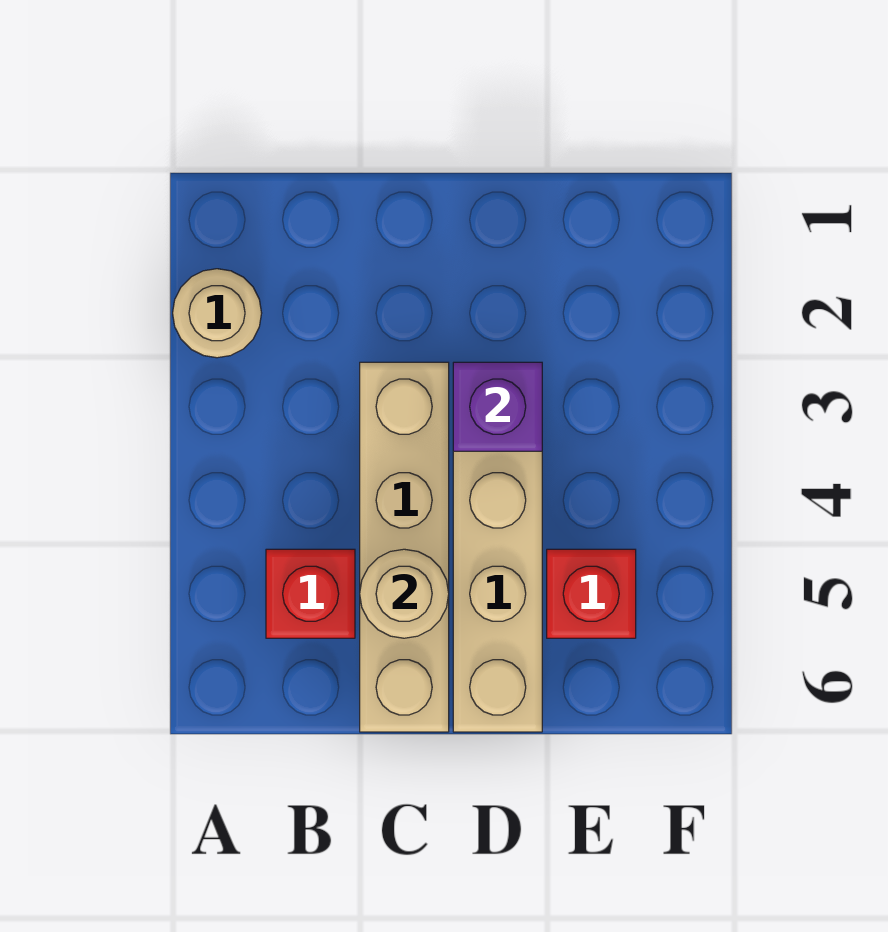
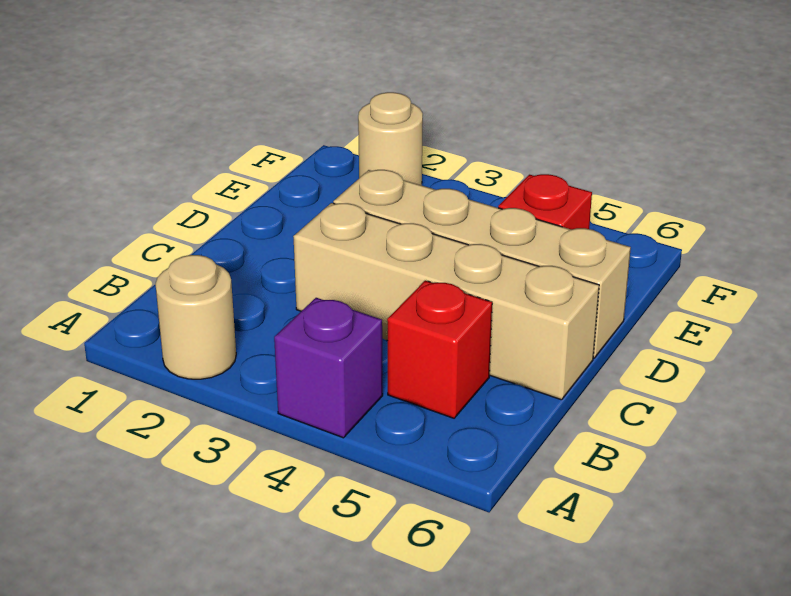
tan round brick C5 level 2 -> tan round brick F2 level 1
purple brick D3 level 2 -> purple brick A4 level 1

